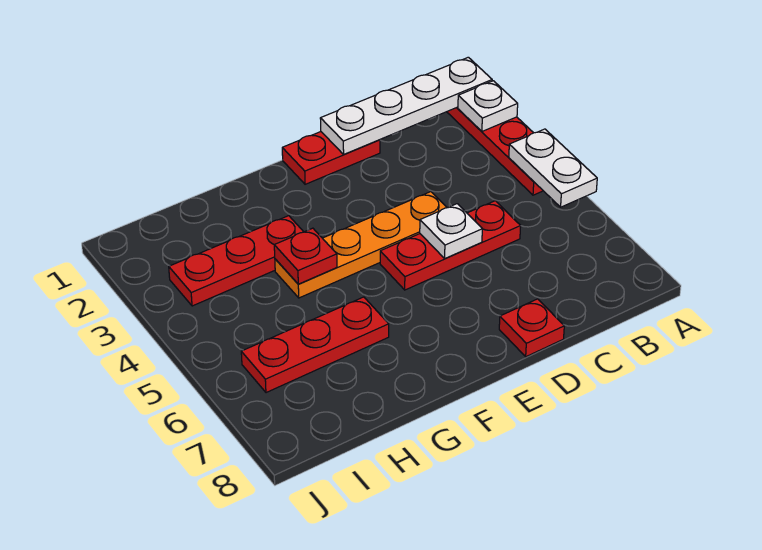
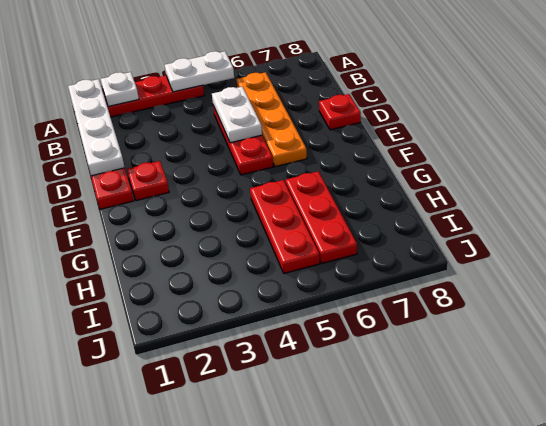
orange plate D4:G4 level 1 -> orange plate B6:E6 level 1
white plate D5 level 2 -> white plate C5:D5 level 2
red plate G3:I3 level 1 -> red plate G5:I5 level 1
red plate G4 level 2 -> red plate E2 level 1

